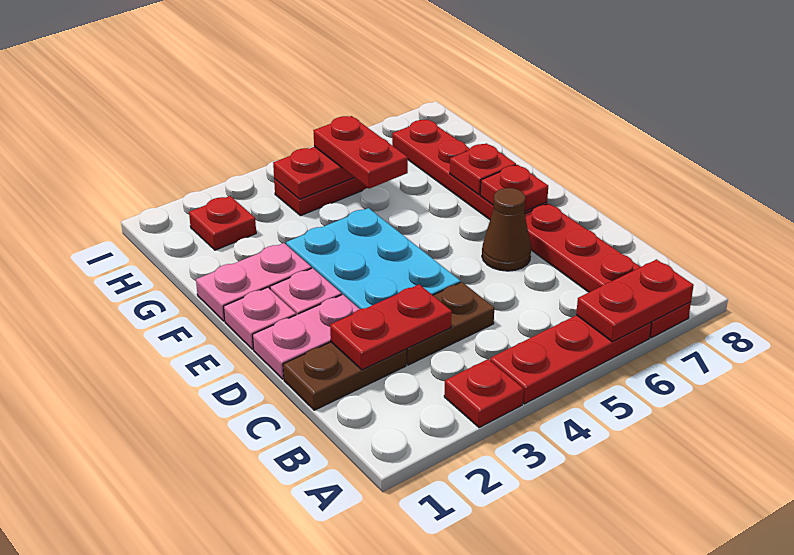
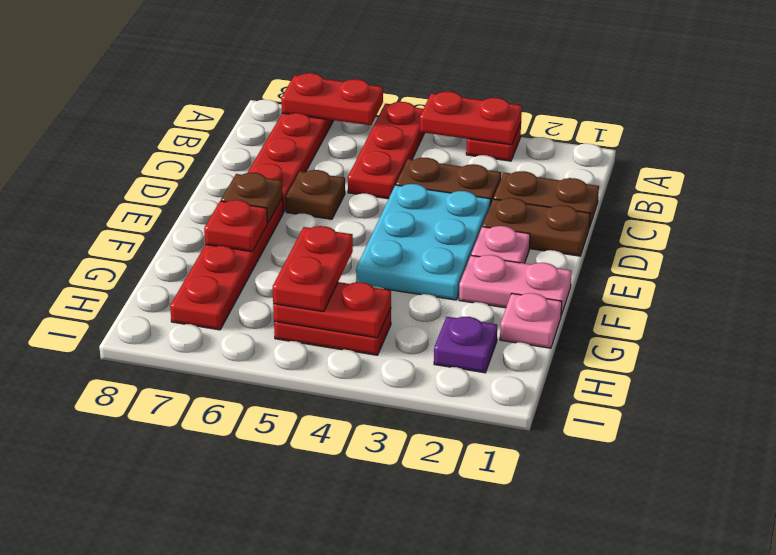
red plate A4:A6 level 1 -> red plate A5:C5 level 1
red plate C2:C3 level 2 -> red plate A3:A4 level 2
pink plate D1:D2 level 1 -> brown plate D1:D2 level 1
brown cone D6 level 1 -> brown plate D6 level 1
pink plate E1 level 1 -> pink plate G1 level 1
red plate E7 level 2 -> brown plate E7 level 2
red plate H2 level 1 -> purple plate H2 level 1

